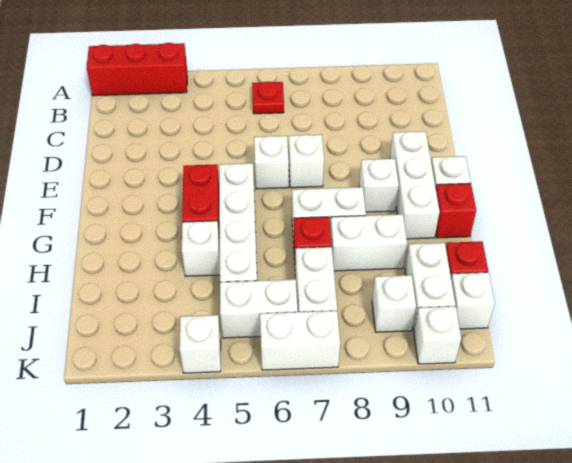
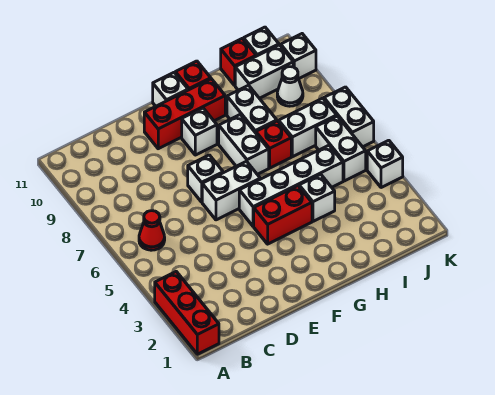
red plate B6 level 1 -> red cone B6 level 1
white brick E6 level 1 -> white brick E6:F6 level 1
white brick E10:G10 level 1 -> red brick E10:G10 level 1
white brick J9 level 1 -> white cone J9 level 1

